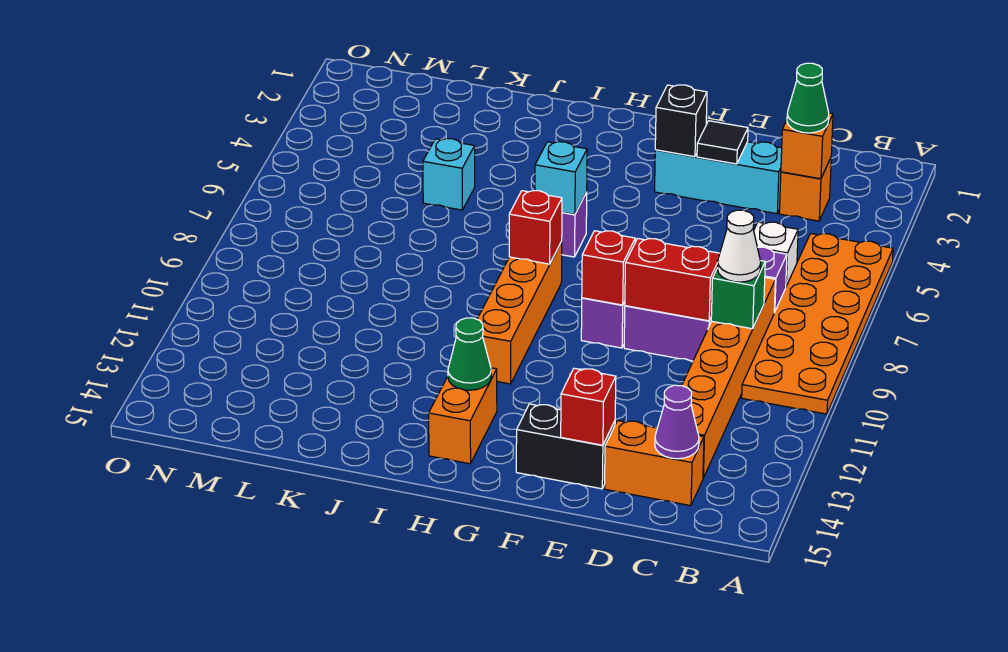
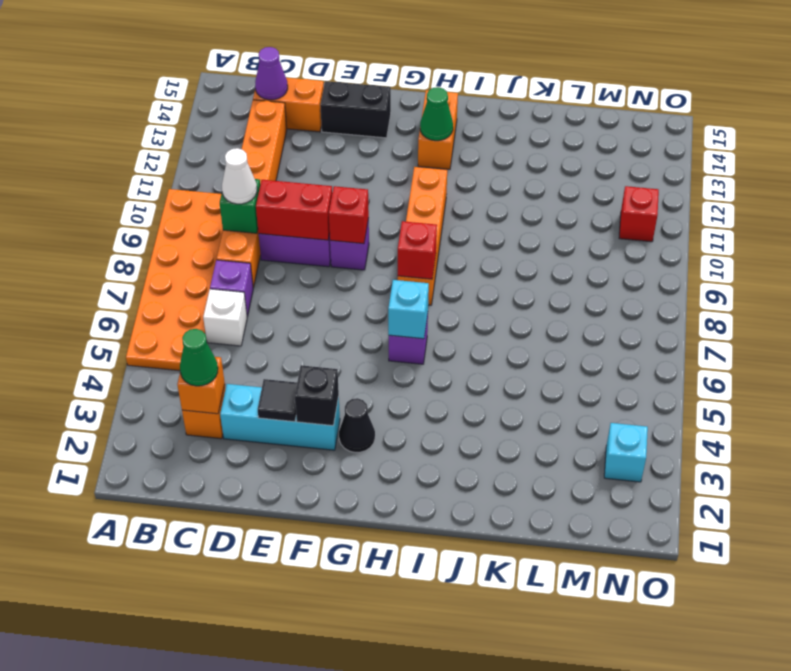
red brick E14 level 2 -> red brick N11 level 1
none -> black cone G3 level 1
cyan brick K5 level 1 -> cyan brick N3 level 1

